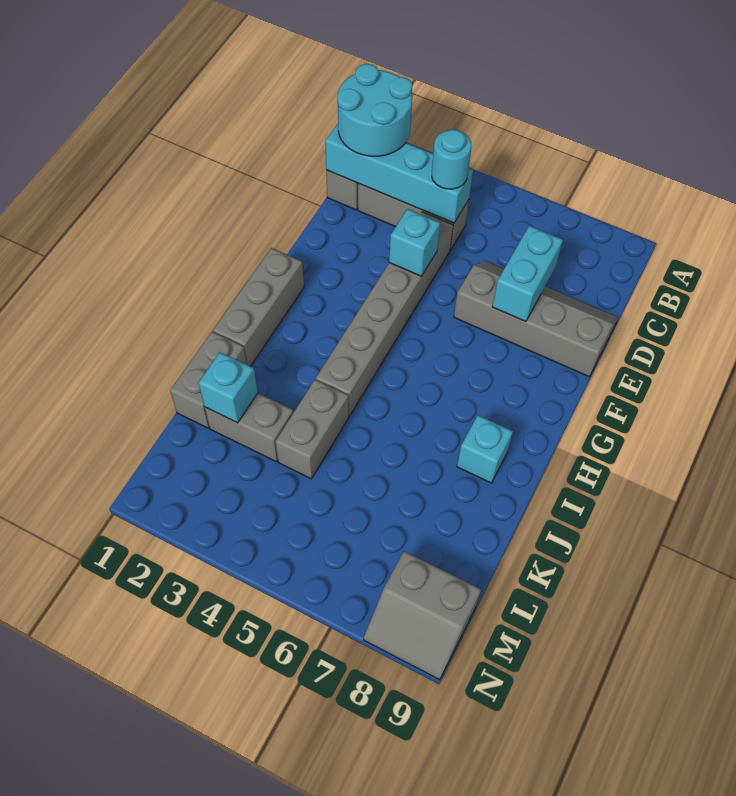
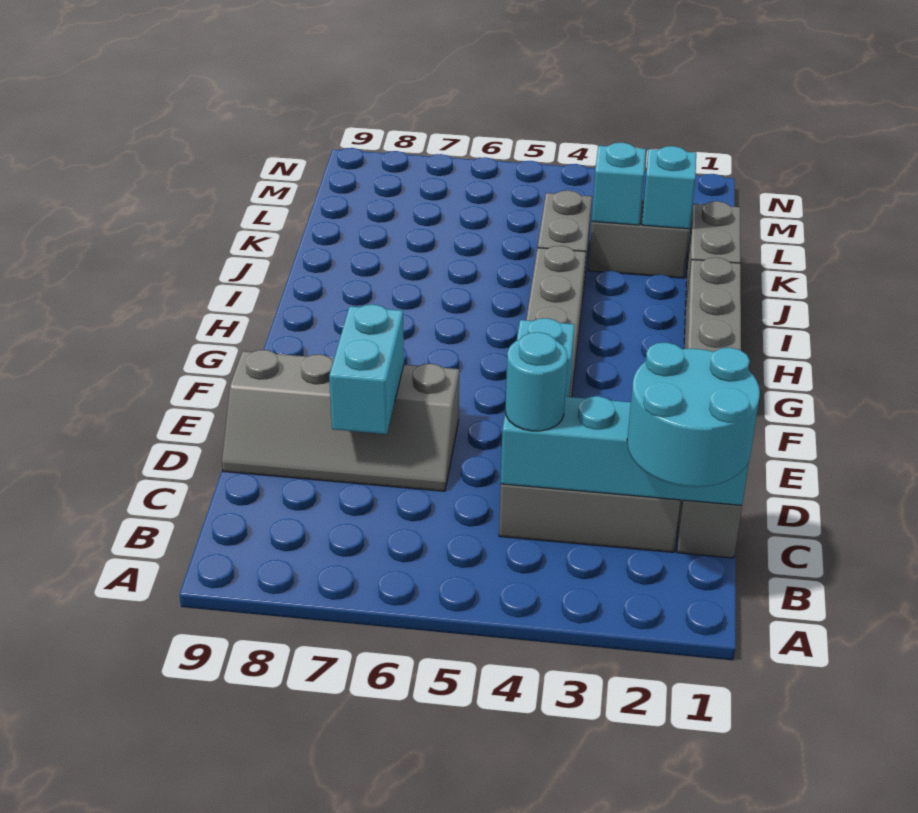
cyan brick I8 level 1 -> cyan brick K3 level 2
grey slope M8:N9 level 1 top M -> none

